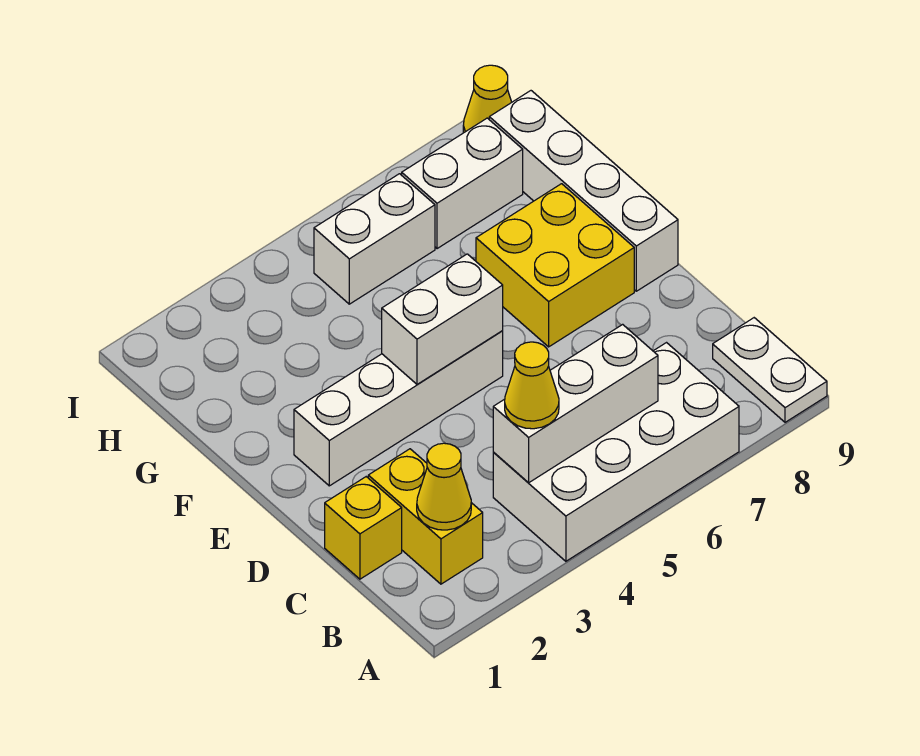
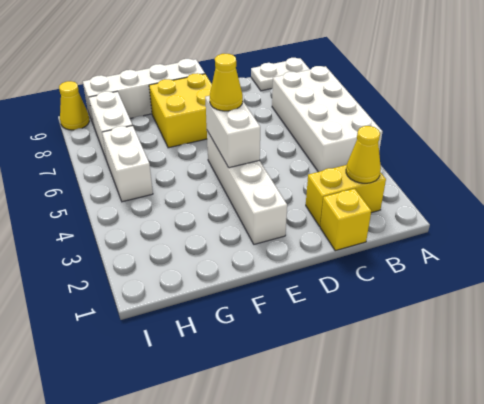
white brick B4:B6 level 2 -> none
yellow cone B4 level 3 -> yellow cone E5 level 3

